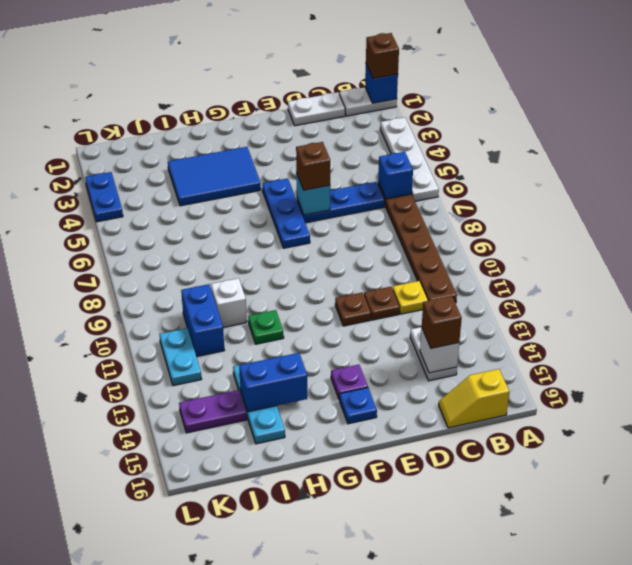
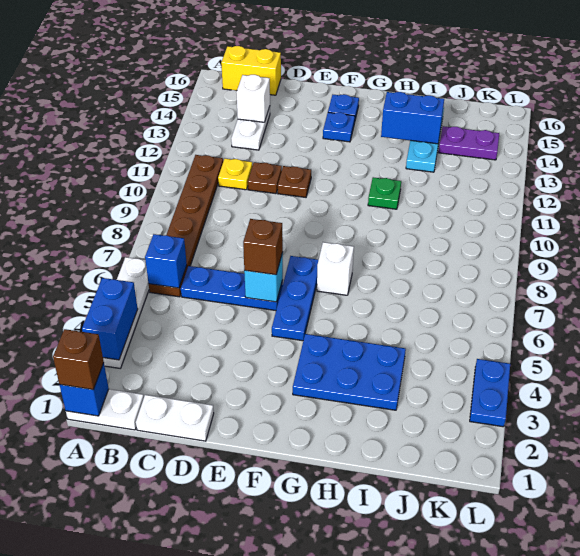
yellow slope B16:C16 level 1 top B -> yellow brick B16:C16 level 1
brown brick C14 level 3 -> none
purple plate F14 level 1 -> blue plate F14 level 1
blue tile G3:I4 level 1 -> blue plate G3:I4 level 1
white brick I10 level 1 -> white brick G7 level 1
blue brick J10:J11 level 1 -> blue brick A3:A4 level 2
cyan plate K11:K12 level 1 -> none

